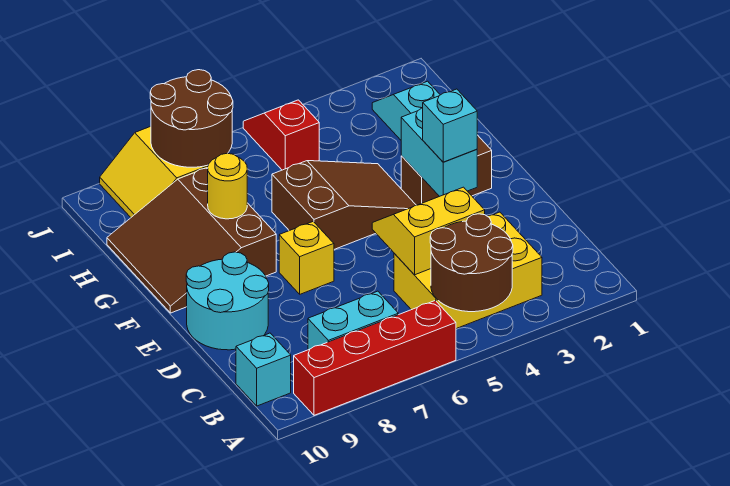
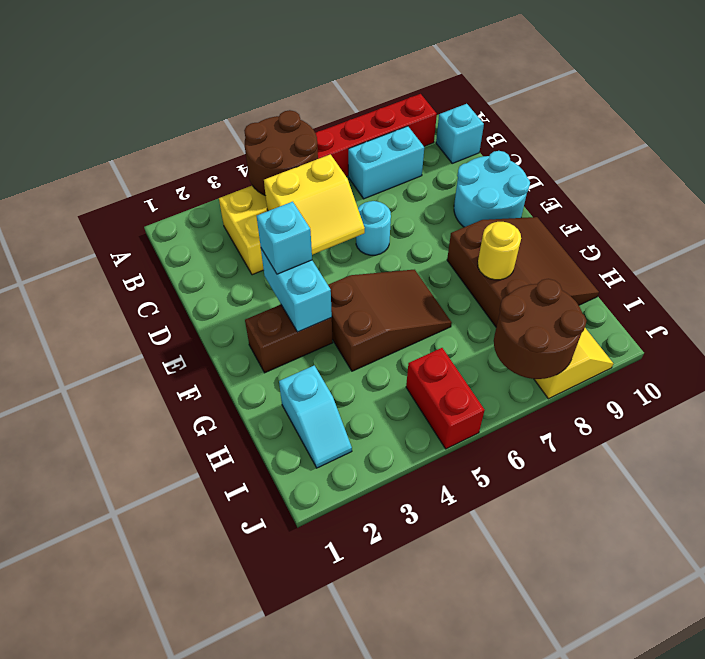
none -> cyan round brick D6 level 1
yellow brick E7 level 1 -> none
brown slope F4:G6 level 1 top 6 -> brown slope F4:G6 level 1 top 4
red slope I5:J5 level 1 top I -> red brick I5:J5 level 1

